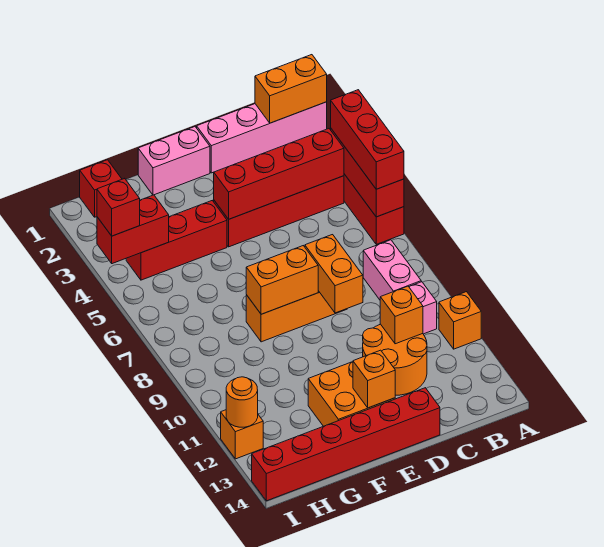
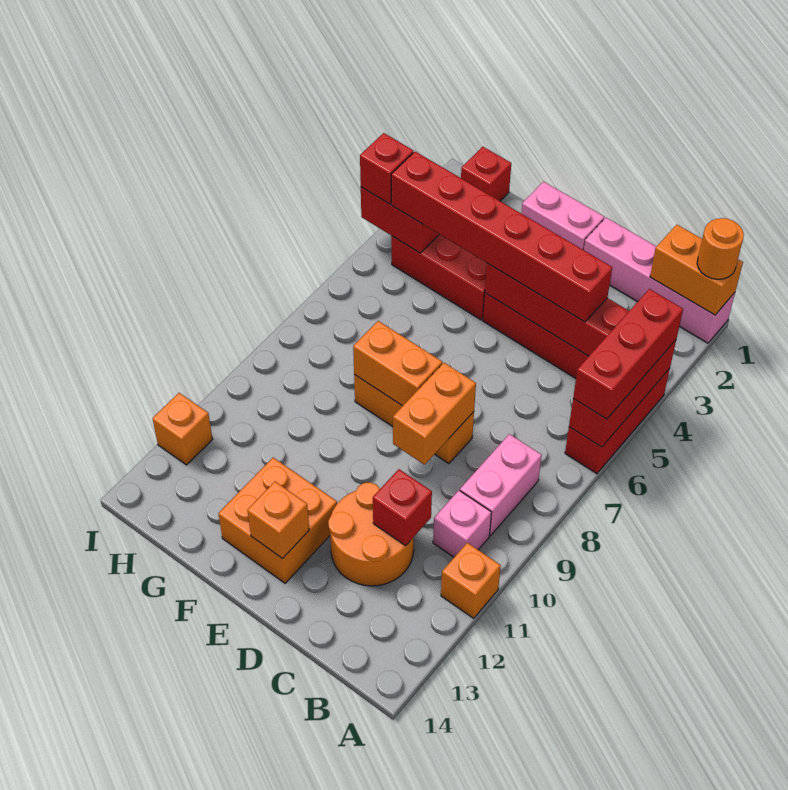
orange brick C11 level 2 -> red brick C11 level 2
red brick D14:I14 level 1 -> red brick C4:H4 level 3
orange round brick I12 level 2 -> orange round brick A1 level 3

